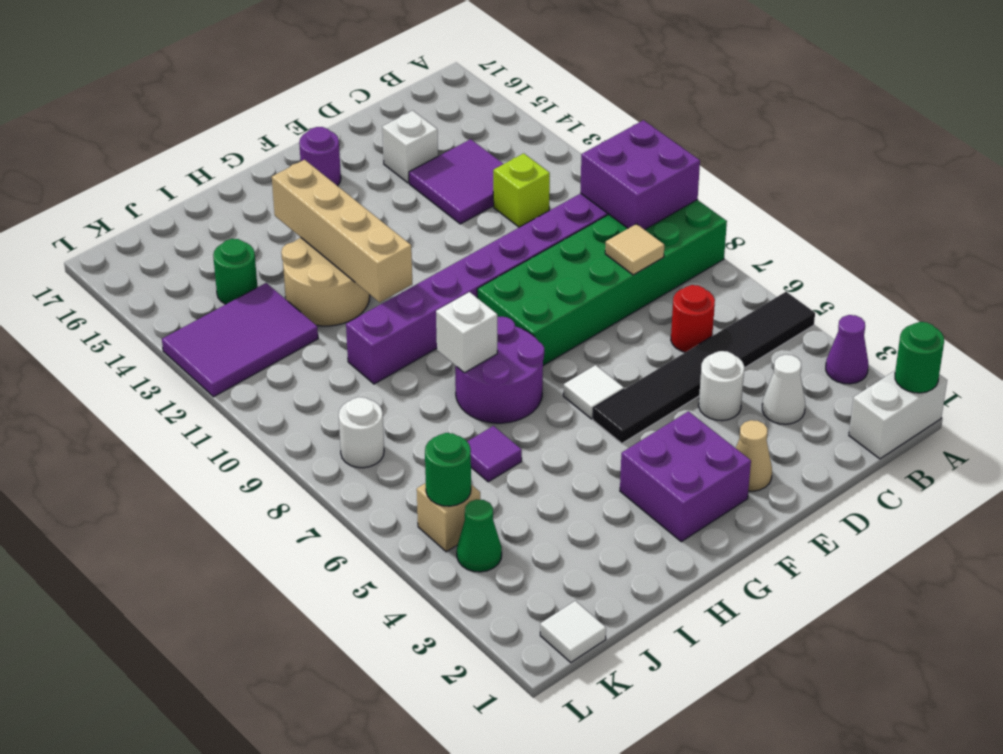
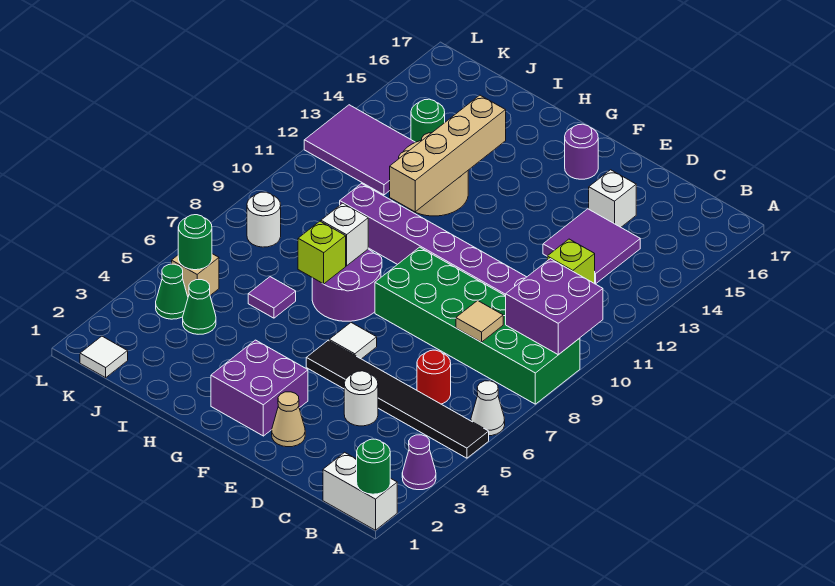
white cone C3 level 1 -> white cone A6 level 1
none -> lime brick H7 level 2
none -> green cone J4 level 1

